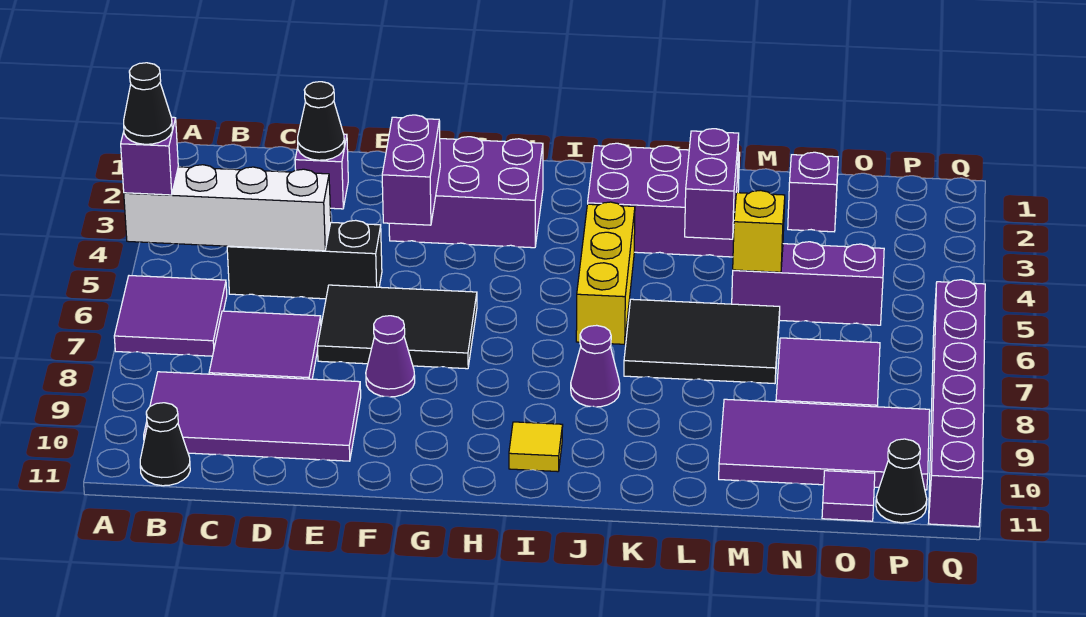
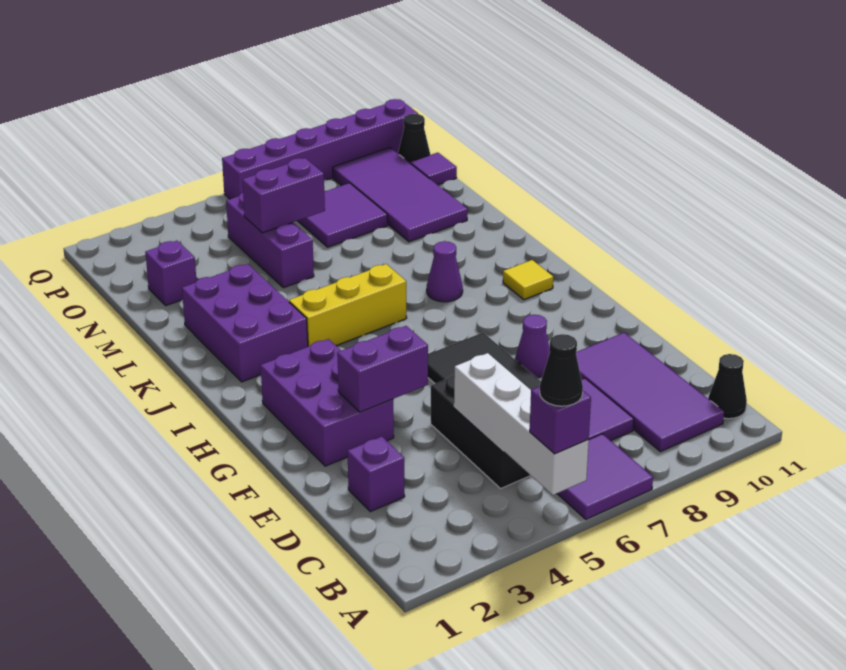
black cone D2 level 2 -> none
black tile K6:M7 level 1 -> none
purple brick L3:L4 level 2 -> purple brick N5:N6 level 2
yellow brick M5 level 2 -> none

